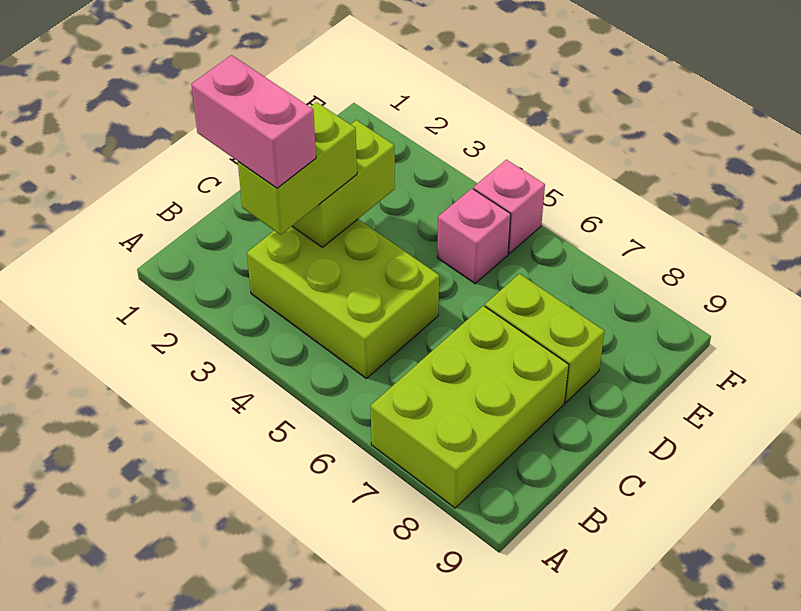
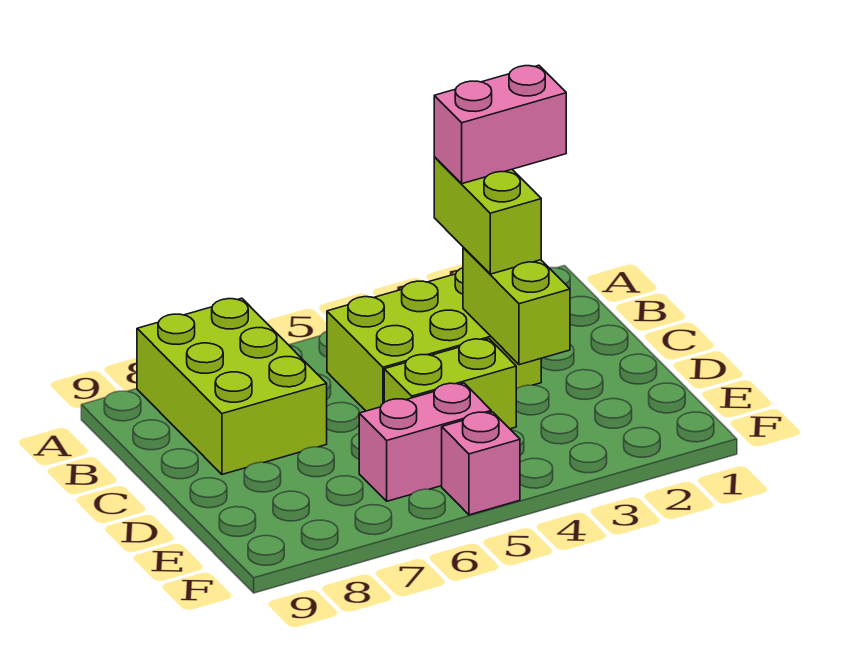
lime brick D7:D8 level 1 -> lime brick D4:D5 level 1
pink brick E5 level 1 -> pink brick E5:E6 level 1

